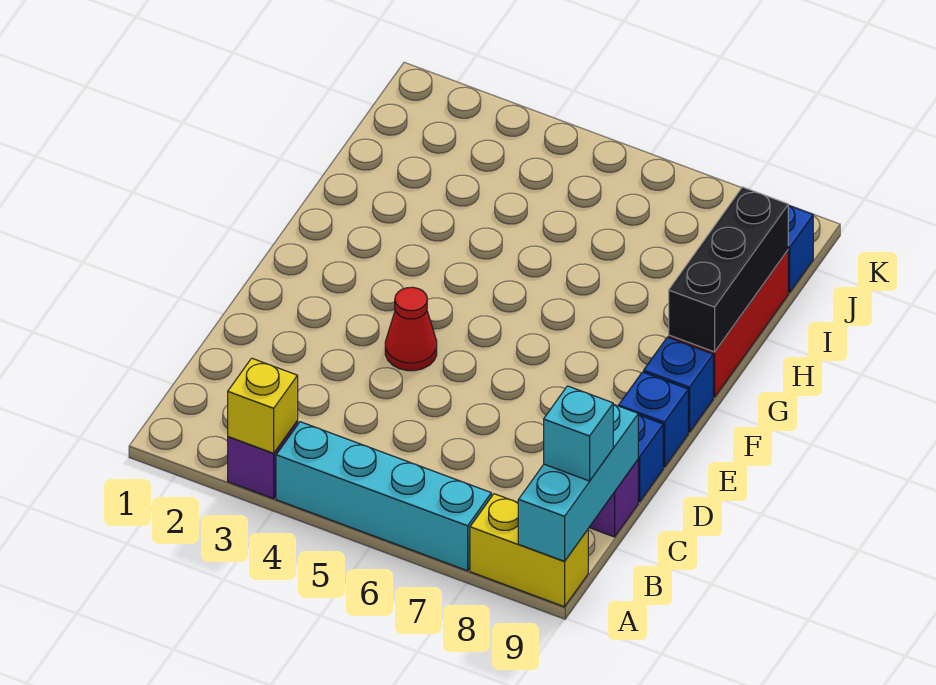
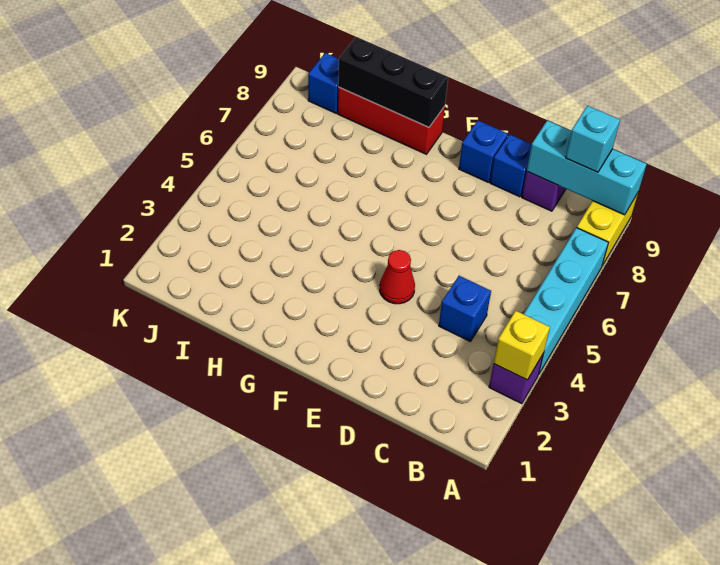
blue brick F9 level 1 -> blue brick C4 level 1

